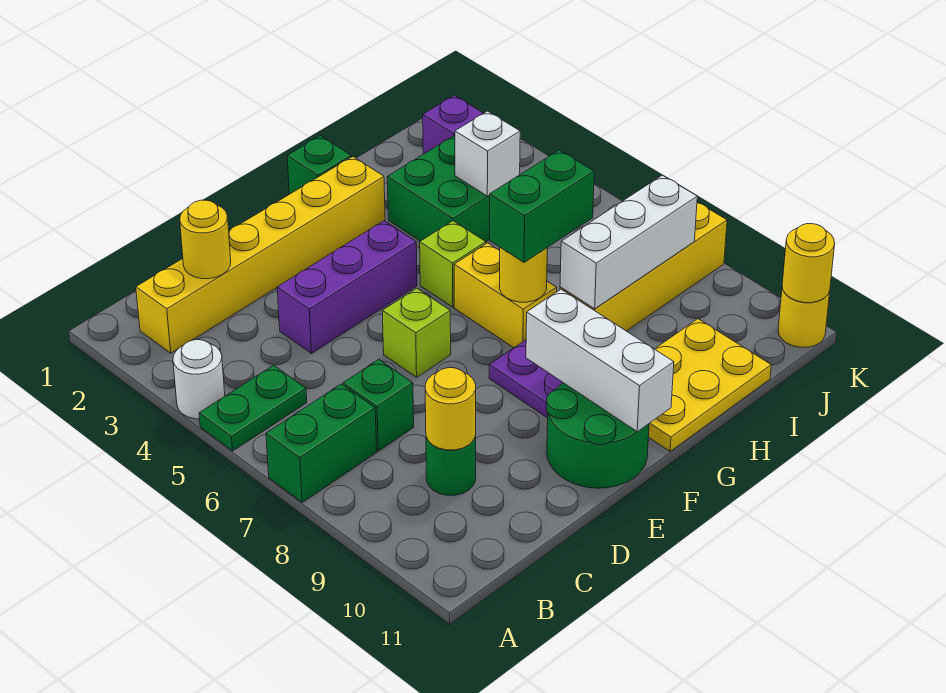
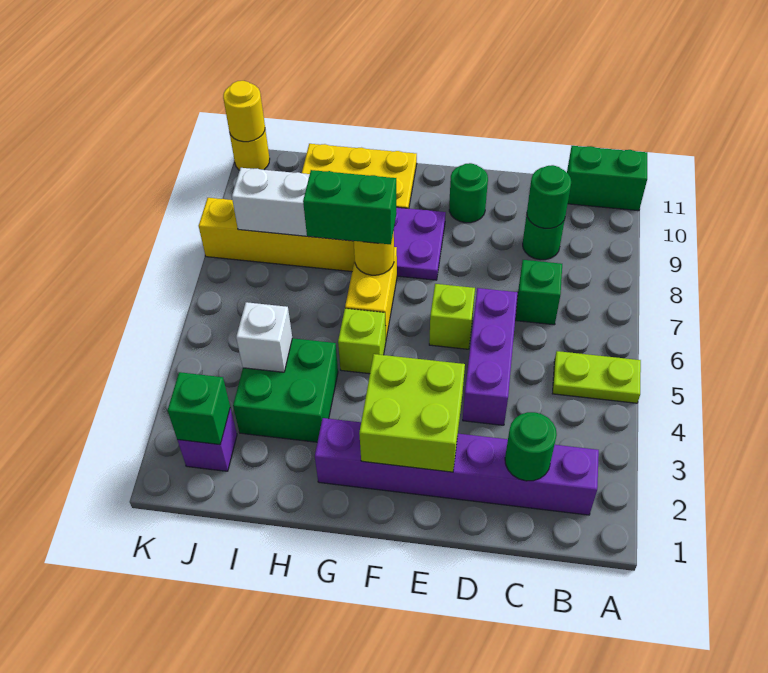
white round brick A4 level 1 -> none
green plate A5:B5 level 1 -> lime plate A5:B5 level 1
green brick A7:B7 level 1 -> green brick A11:B11 level 1
yellow brick B2:G2 level 1 -> purple brick B2:G2 level 1
yellow round brick C2 level 2 -> green round brick C2 level 2
yellow round brick C9 level 2 -> green round brick C9 level 2
purple brick D4:F4 level 1 -> purple brick D4:D6 level 1
none -> lime brick E2:F3 level 2
green round brick E10:F11 level 1 -> green round brick E10 level 1
white brick F9:F11 level 2 -> none
green brick G1 level 1 -> green brick J2 level 2

